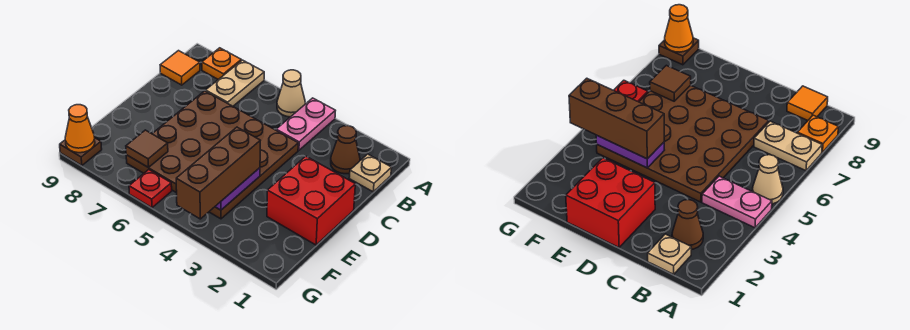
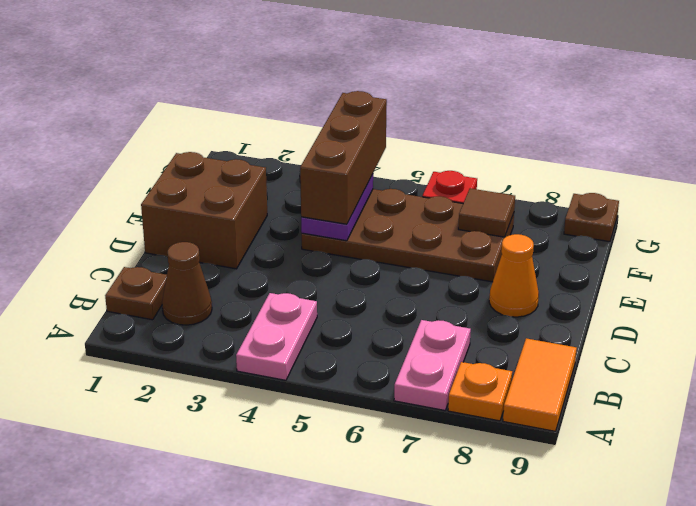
tan cone A5 level 1 -> none
tan plate A7:B7 level 1 -> pink plate A7:B7 level 1
tan plate B1 level 1 -> brown plate B1 level 1
orange tile B9 level 1 -> orange tile A9:B9 level 1
brown plate C4:F7 level 1 -> brown plate E4:F7 level 1
red brick D1:E2 level 1 -> brown brick D1:E2 level 1
orange cone G9 level 2 -> orange cone D8 level 1

